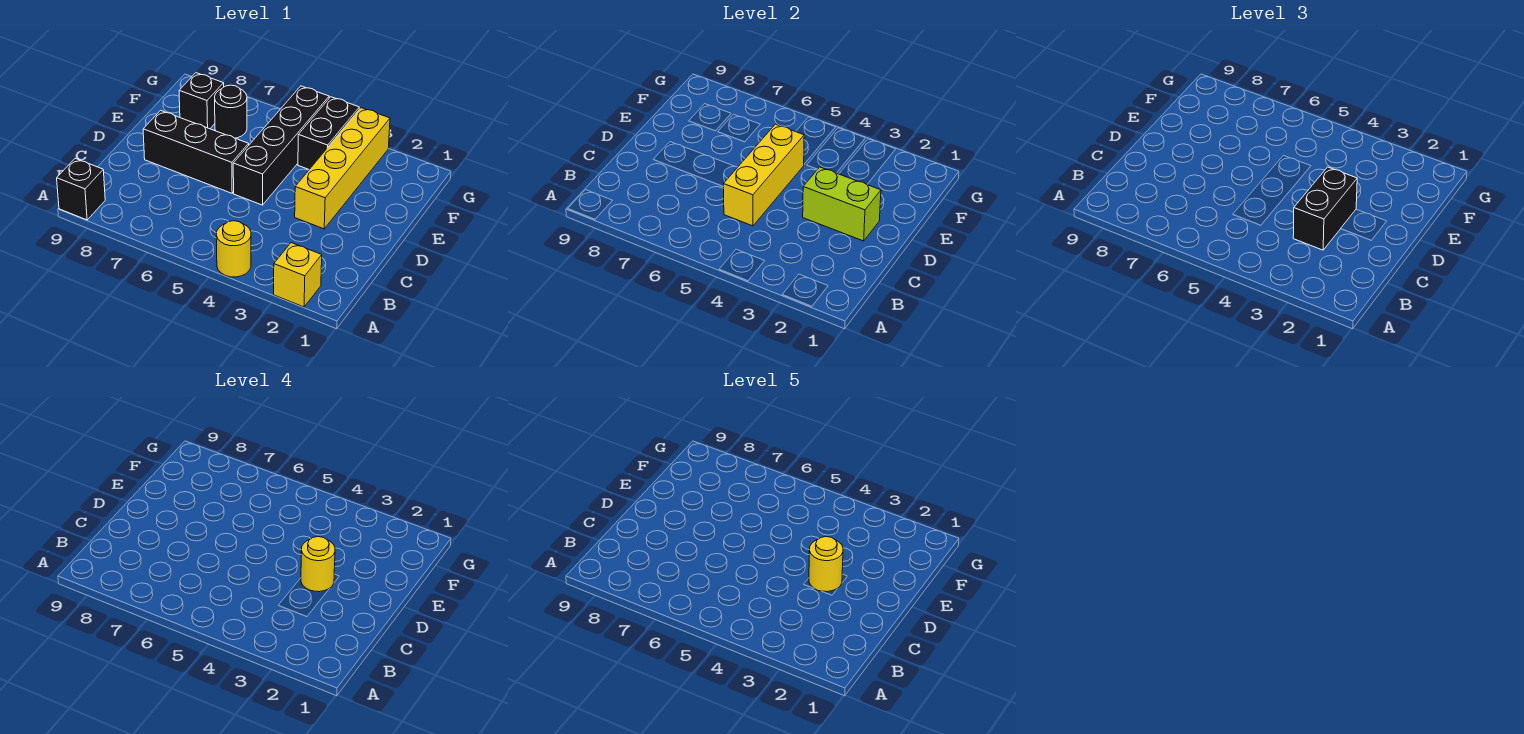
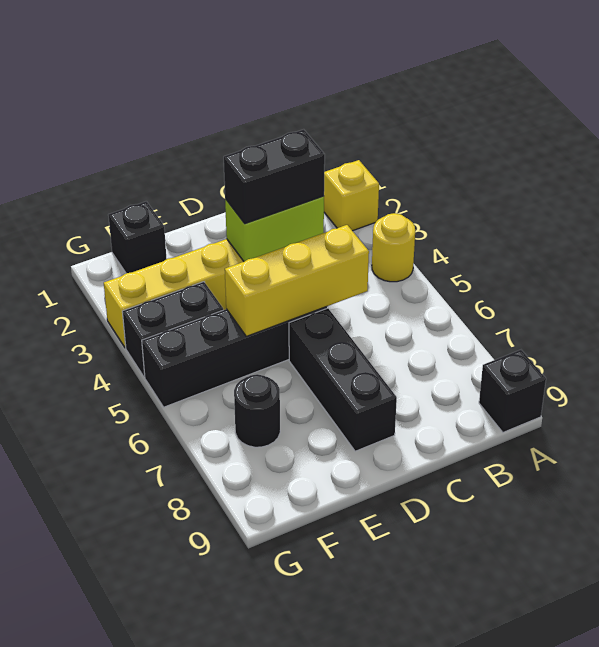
lime brick D2:D3 level 2 -> lime brick C3:D3 level 2
yellow round brick D3 level 4 -> none
yellow round brick D3 level 5 -> none
black brick F8 level 1 -> black brick F1 level 1

